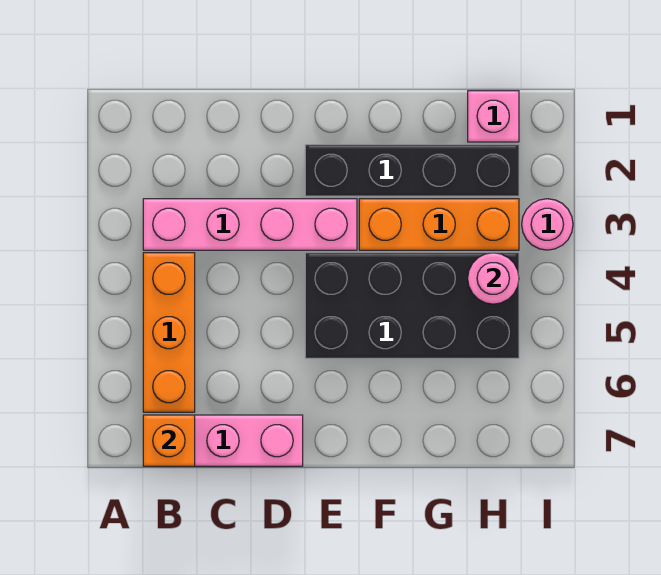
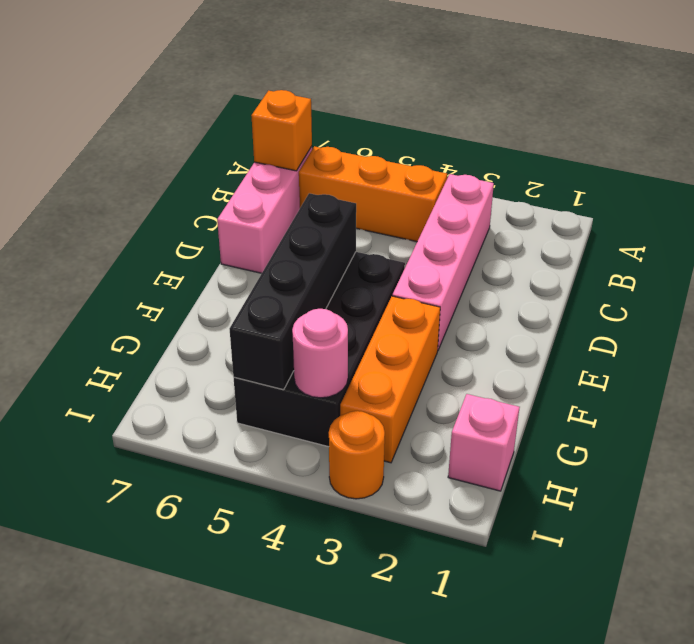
black brick E2:H2 level 1 -> black brick E5:H5 level 2
pink round brick I3 level 1 -> orange round brick I3 level 1

